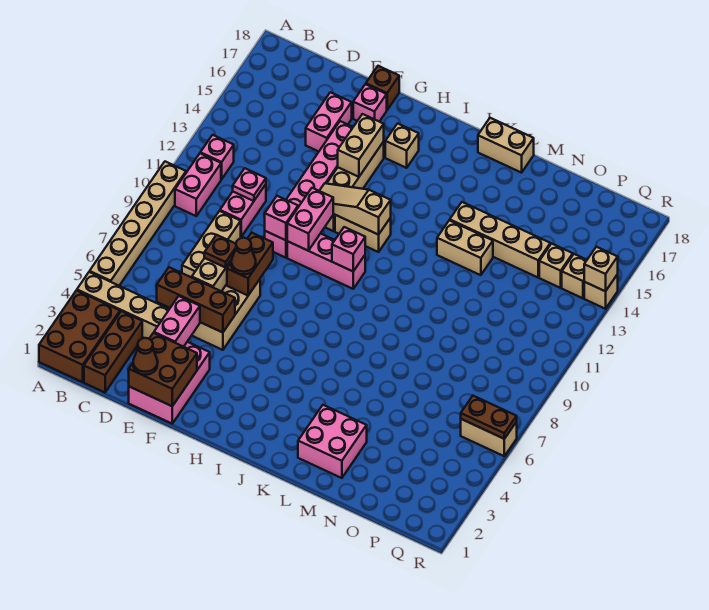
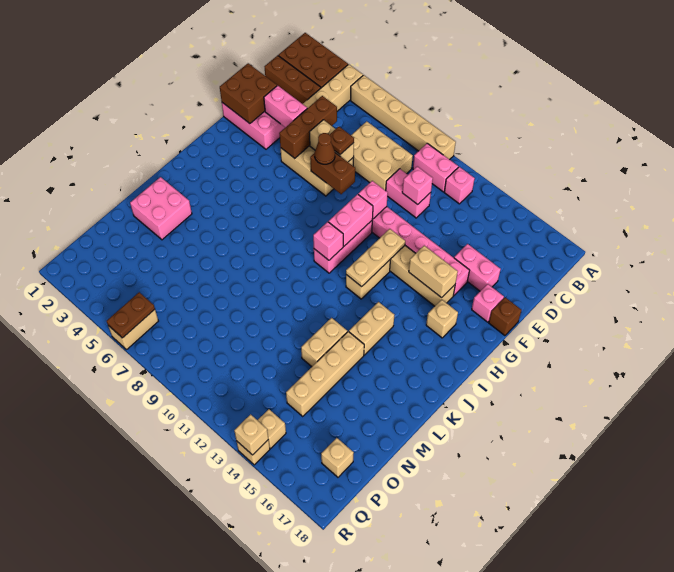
tan brick D7:D9 level 1 -> tan brick C7:D9 level 1
pink plate D11 level 2 -> pink brick D11 level 2
brown cone E1 level 3 -> none
pink brick G10:G11 level 2 -> pink brick G10:H10 level 2
tan slope G12:I12 level 2 top I -> tan plate G12:I12 level 2
tan brick K18:L18 level 1 -> tan brick J14:K14 level 1
tan brick P14 level 1 -> tan brick P17 level 1

